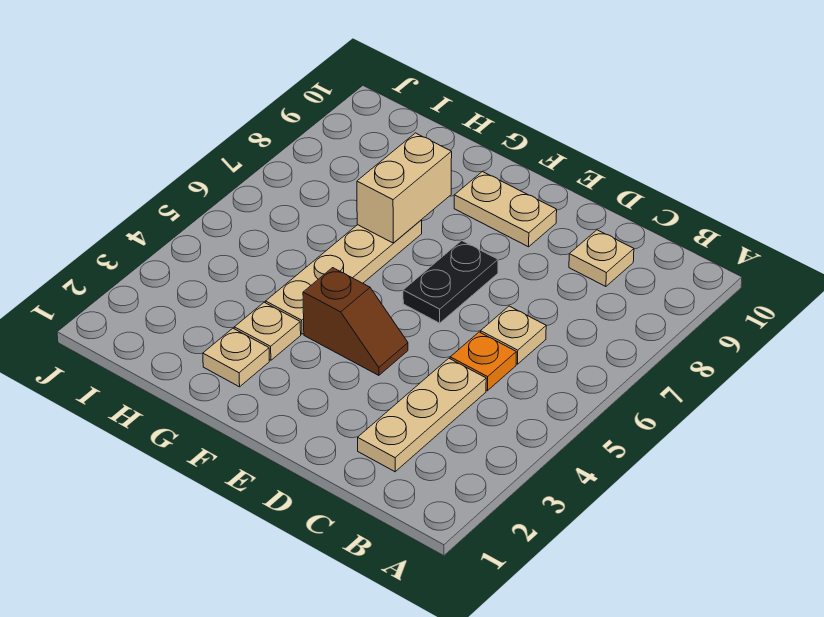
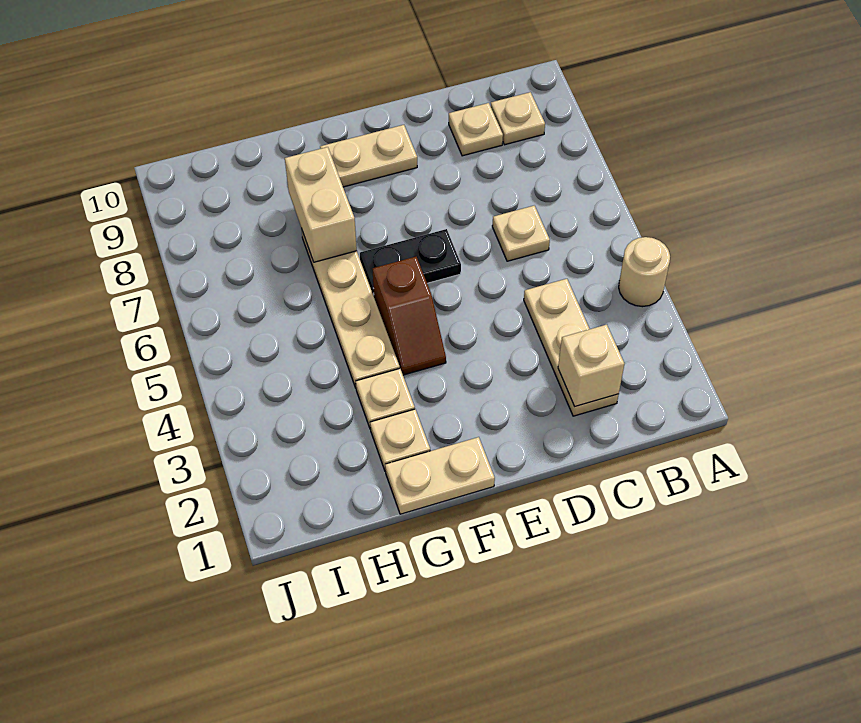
none -> tan round brick A4 level 1
none -> tan plate B9 level 1
none -> tan brick C2 level 2
orange plate C5 level 1 -> none
brown slope E4:F4 level 1 top F -> brown slope F4:F5 level 1 top 5
black plate E6:E7 level 1 -> black plate E6:F6 level 1
none -> tan plate F1:G1 level 1

